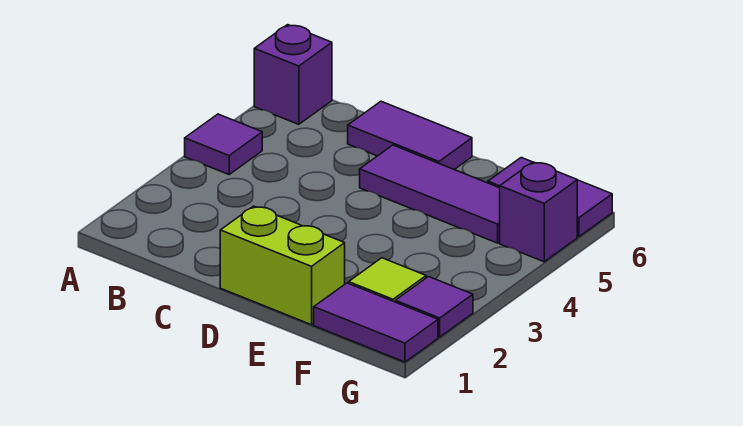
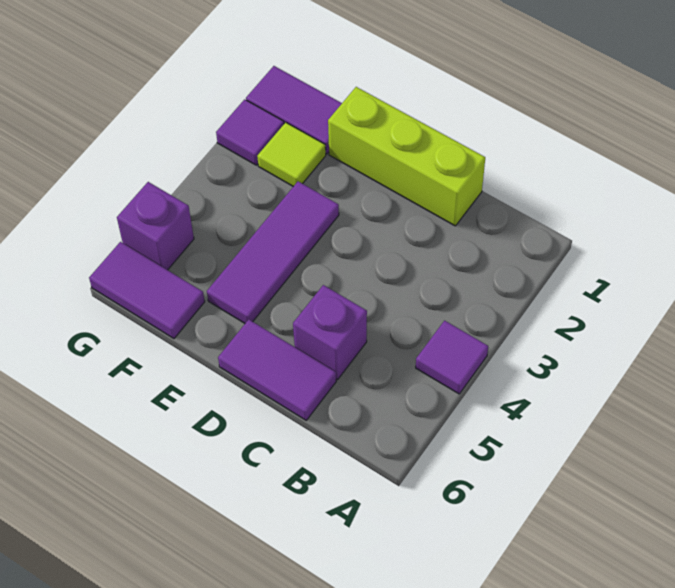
purple brick A6 level 1 -> purple brick C5 level 1
lime brick D1:E1 level 1 -> lime brick C1:E1 level 1
purple tile D5:F5 level 1 -> purple tile E3:E5 level 1

